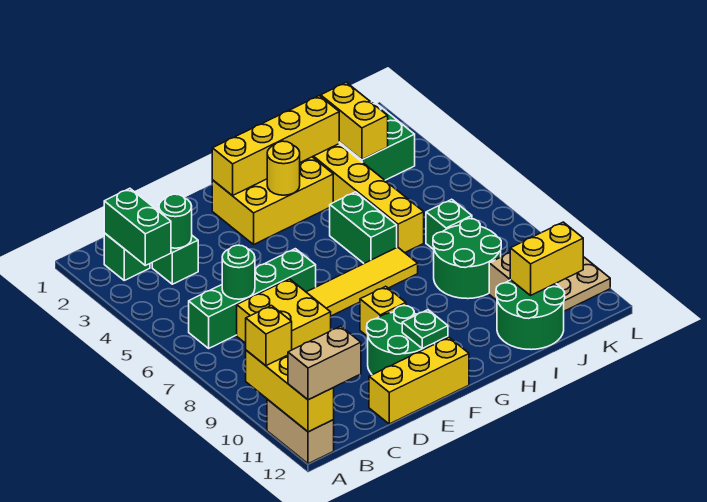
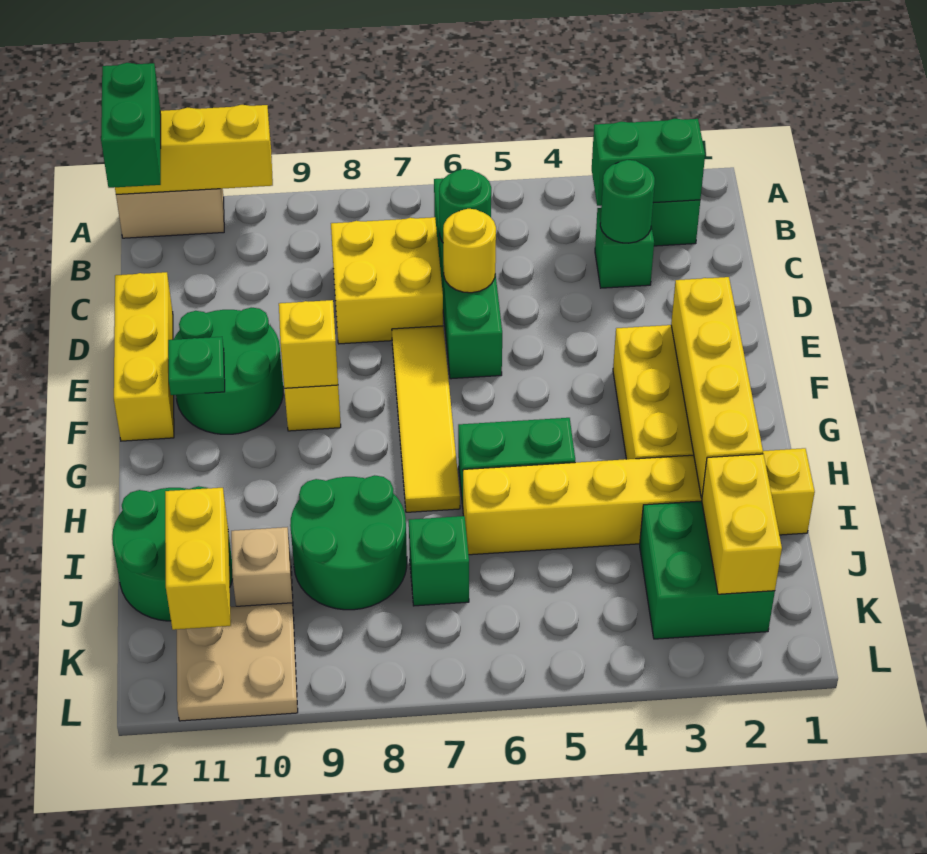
yellow brick A10 level 3 -> yellow brick F9 level 2
tan brick A12:B12 level 3 -> green brick A12:B12 level 3
yellow round brick G3 level 2 -> yellow round brick D6 level 2
yellow brick J2:J3 level 2 -> yellow brick J2:K2 level 2

